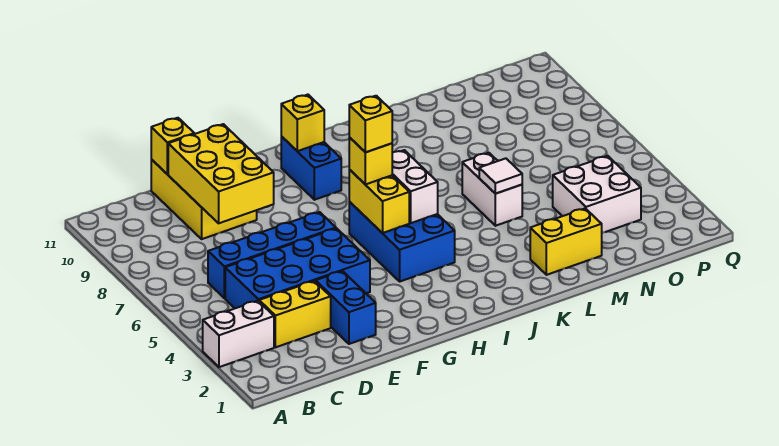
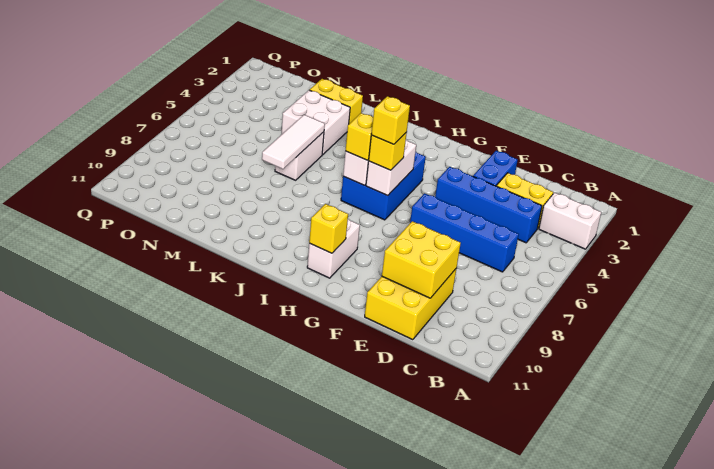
blue brick C4:F5 level 1 -> blue brick C4:F4 level 1
yellow brick D8:E10 level 2 -> yellow brick D9:E10 level 2
yellow brick D11 level 2 -> yellow brick I6 level 3
yellow brick H5:H6 level 2 -> white brick H5:H6 level 2
blue brick H9:H10 level 1 -> white brick H9:H10 level 1
white tile L5 level 2 -> white tile L5:L7 level 2
white brick N3:O4 level 1 -> white brick L3:M4 level 1

